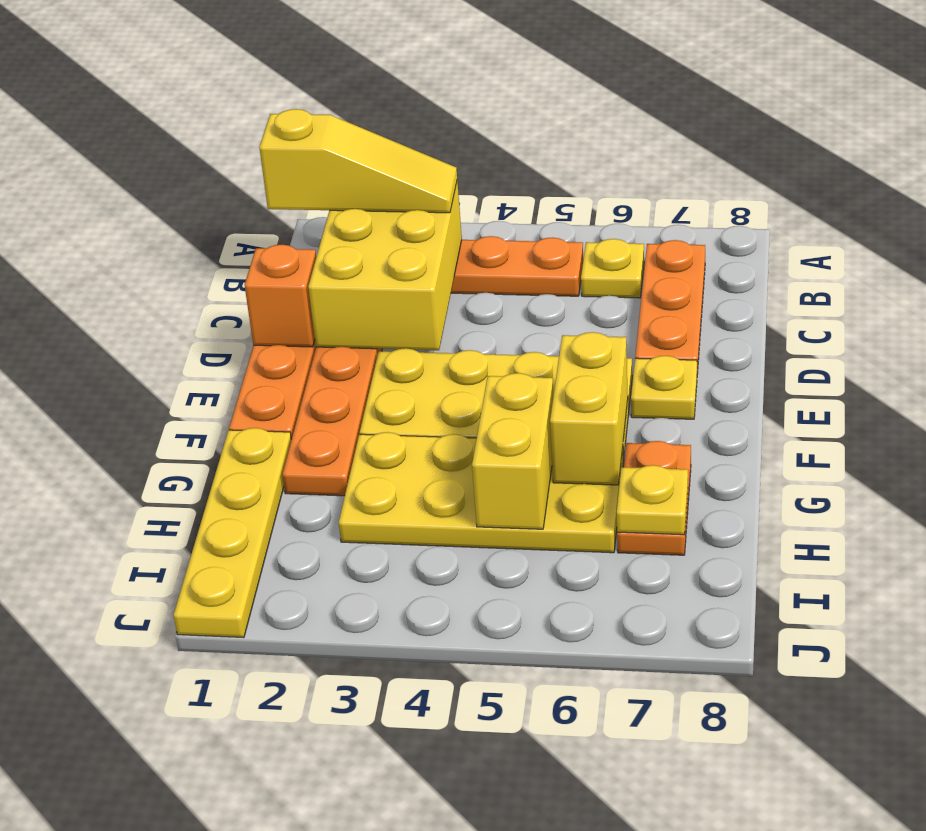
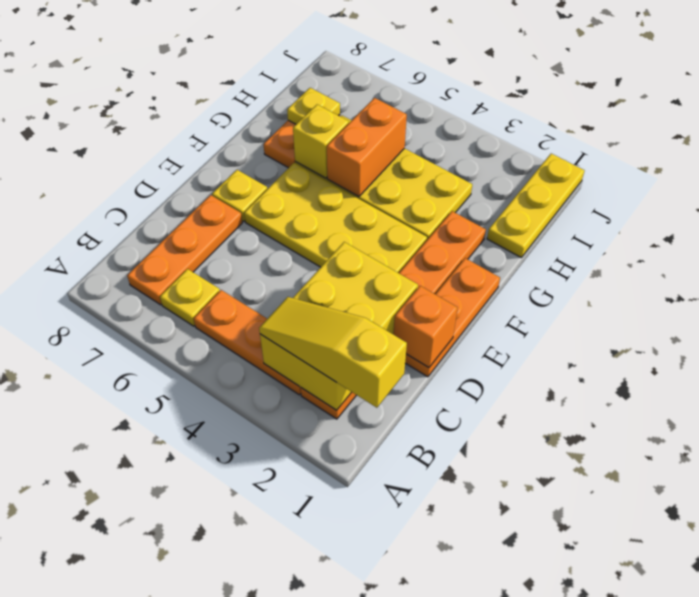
yellow brick F6:G6 level 2 -> yellow brick G6 level 2
yellow plate G1:J1 level 1 -> yellow plate H1:J1 level 1
yellow brick G5:H5 level 2 -> orange brick G5:H5 level 2

